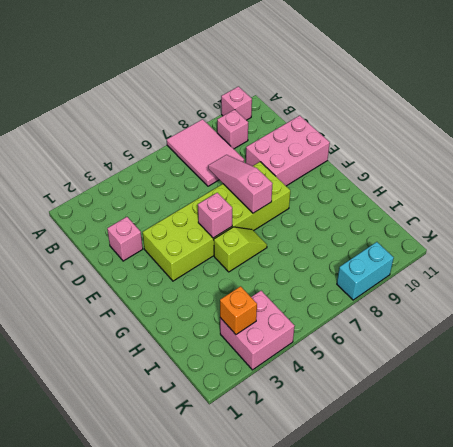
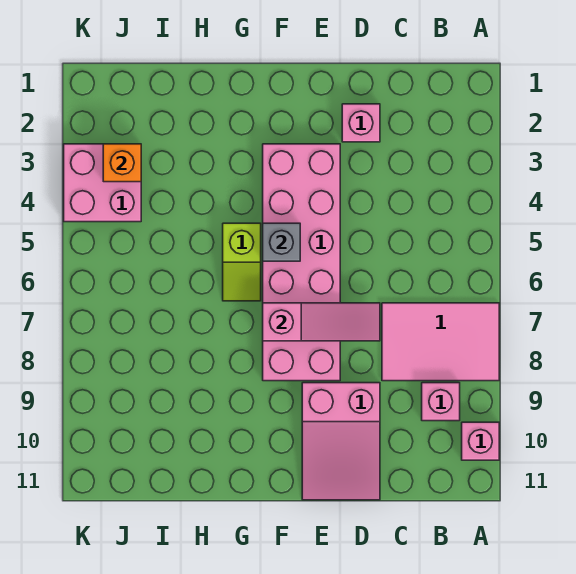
pink brick D9:E11 level 1 -> pink slope D9:E11 level 1 top 9
lime brick E3:F8 level 1 -> pink brick E3:F8 level 1
pink brick F5 level 2 -> grey brick F5 level 2
cyan brick K8:K9 level 1 -> none

